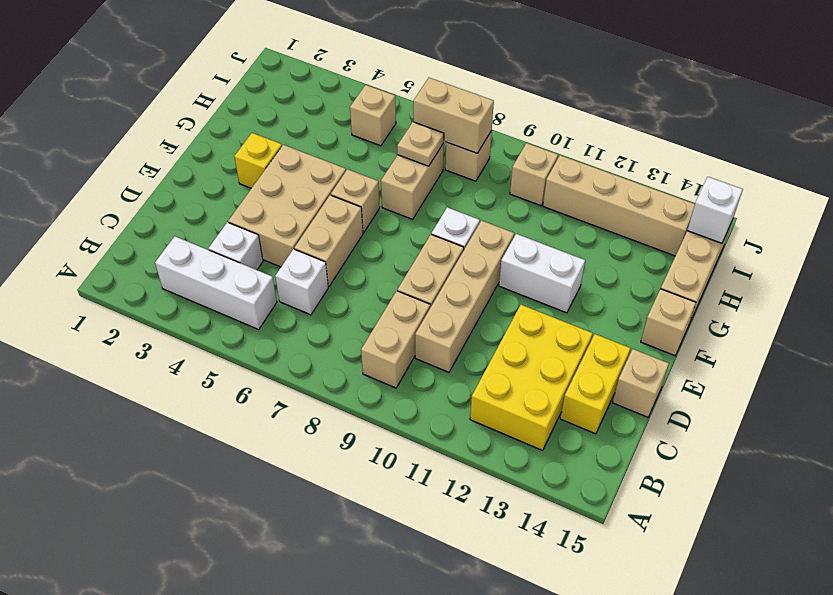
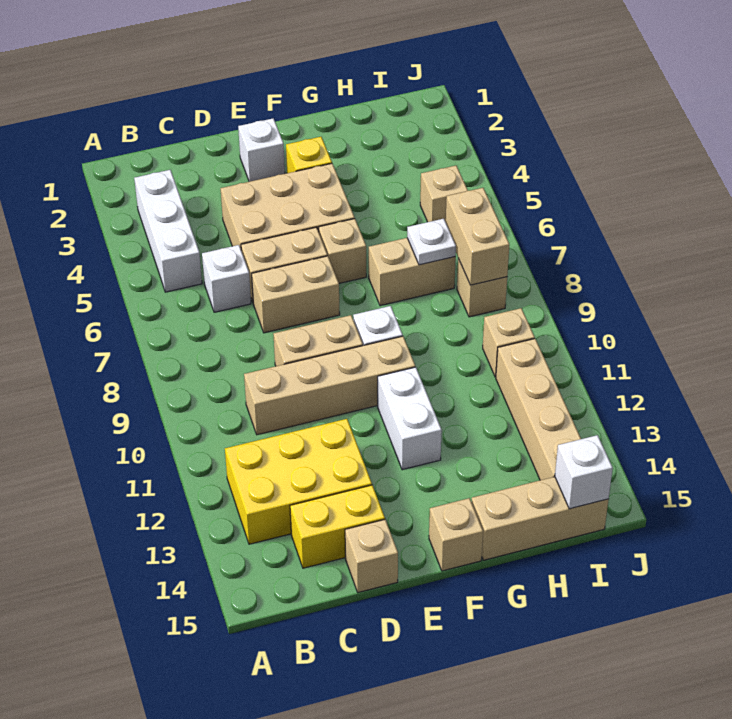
tan brick B9:C9 level 1 -> tan brick D7:E7 level 1
white brick C4 level 1 -> white brick E2 level 1
tan plate H7 level 2 -> white plate H7 level 2

